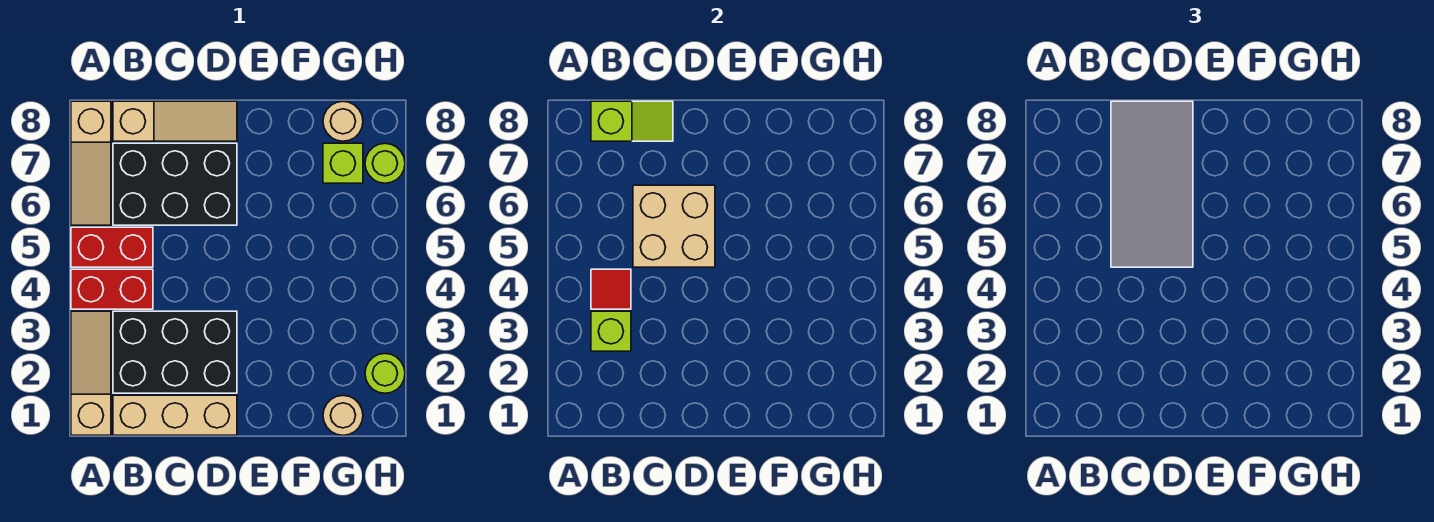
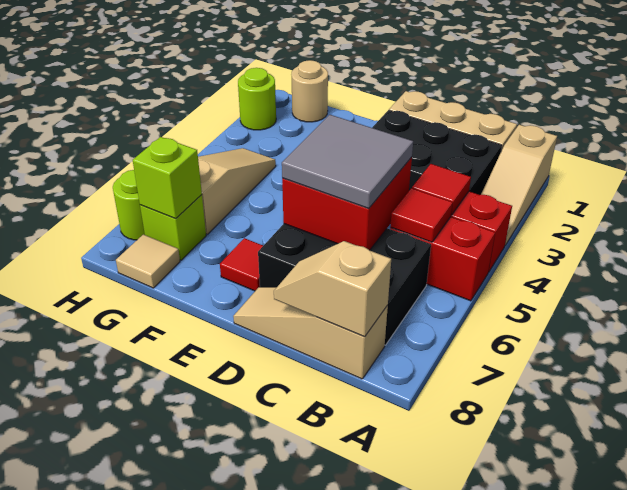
tan slope A6:A8 level 1 top 8 -> tan slope G4:G6 level 1 top 6
lime brick B3 level 2 -> lime brick G7 level 2
none -> red tile B5 level 2
lime slope B8:C8 level 2 top B -> tan slope B8:C8 level 2 top B
tan brick C5:D6 level 2 -> red brick C5:D6 level 2
grey tile C5:D8 level 3 -> grey tile C5:D6 level 3
none -> red tile E7 level 1
tan round brick G8 level 1 -> tan tile G8 level 1

